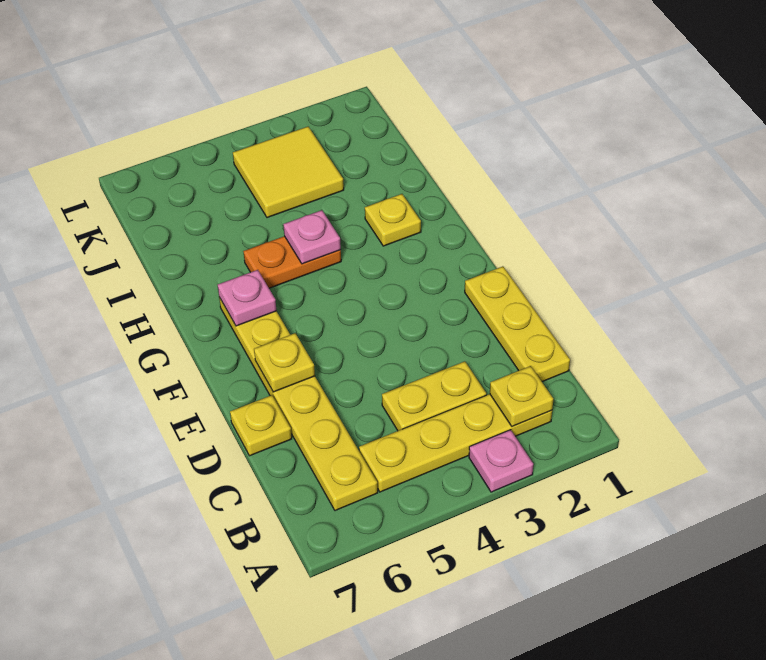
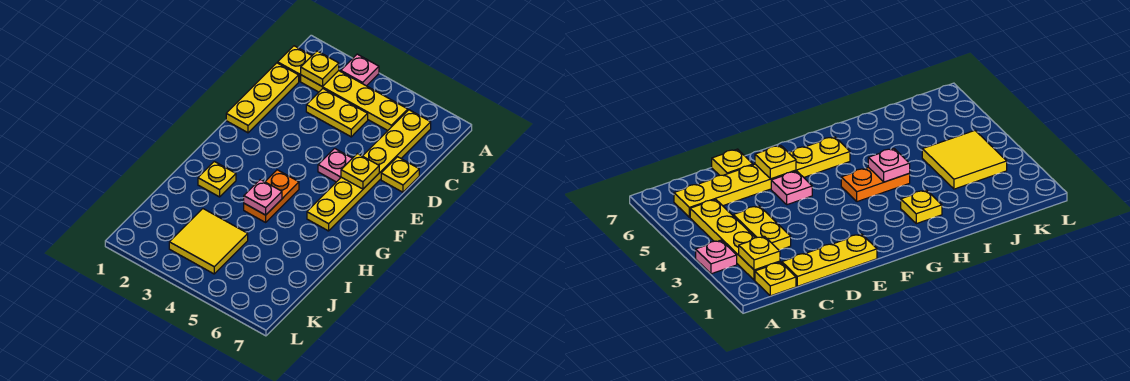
none -> yellow plate B1 level 1
pink plate G6 level 2 -> pink plate E5 level 1
orange plate H4:H5 level 1 -> orange plate G4:H4 level 1

